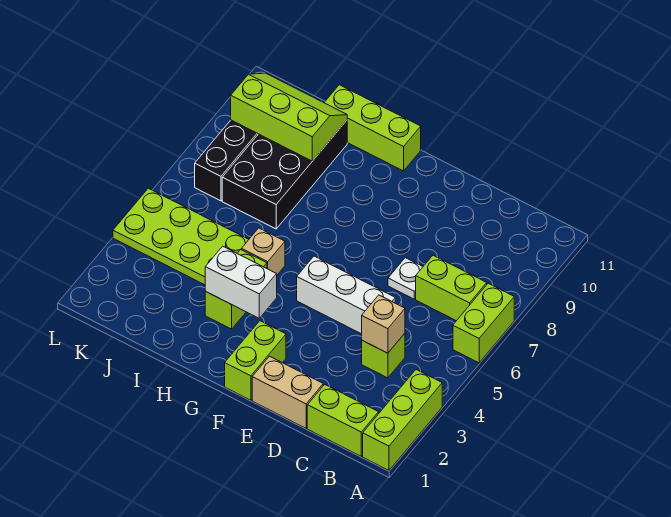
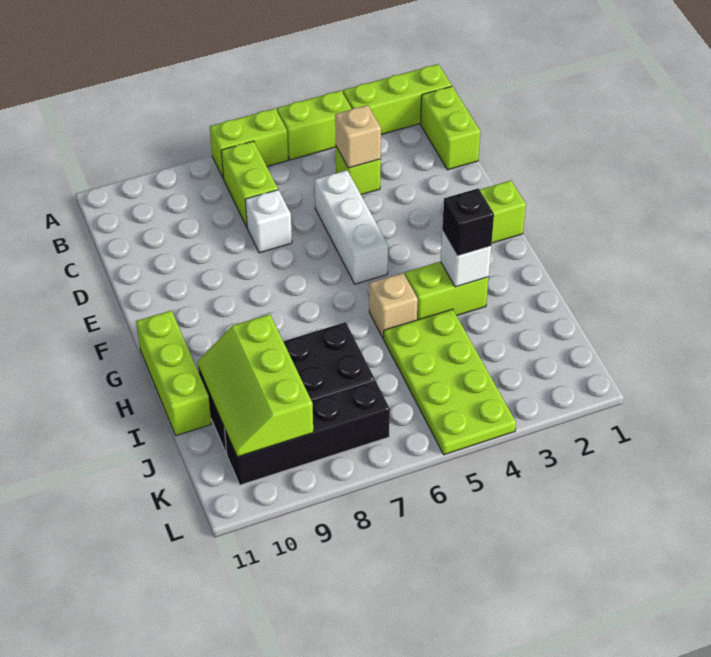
none -> lime brick A4:A5 level 1
tan brick D1:E1 level 1 -> none
white plate D7 level 1 -> white brick D7 level 1
white brick G3:H3 level 2 -> white brick H3 level 2
none -> black brick H3 level 3

